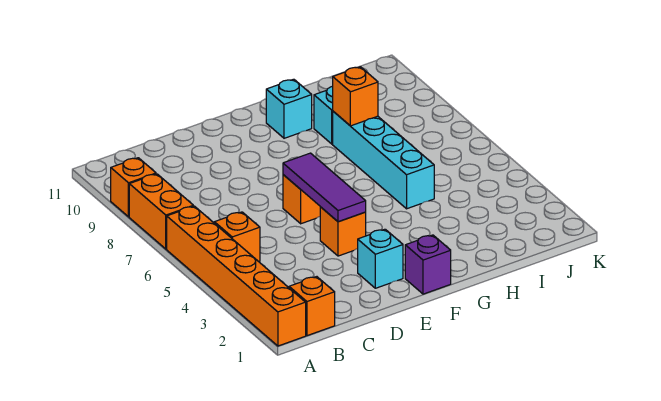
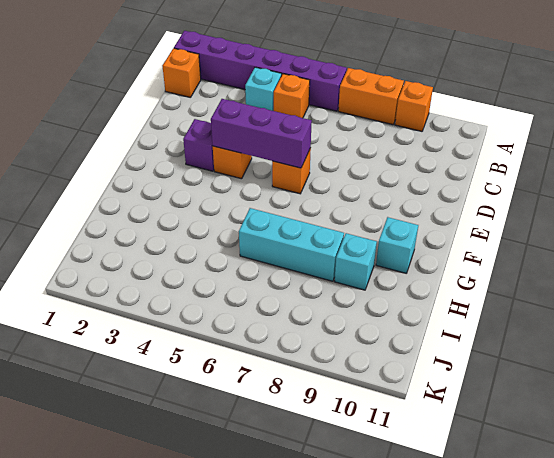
orange brick A1:A6 level 1 -> purple brick A1:A6 level 1
cyan brick E2 level 1 -> cyan brick B4 level 1
purple tile E4:E6 level 2 -> purple brick E4:E6 level 2
purple brick F1 level 1 -> purple brick E3 level 1
cyan brick H5:H8 level 1 -> cyan brick H6:H8 level 1
orange brick H8 level 2 -> none

